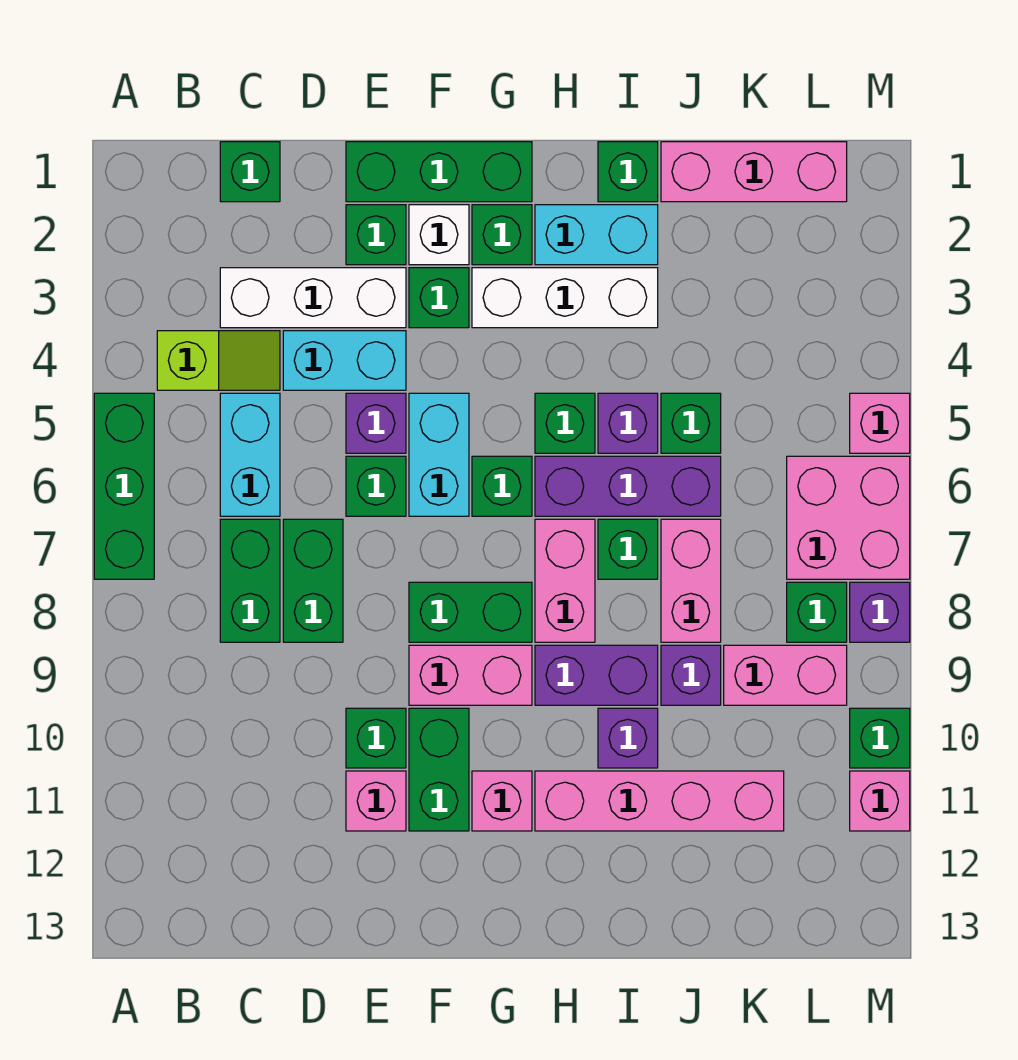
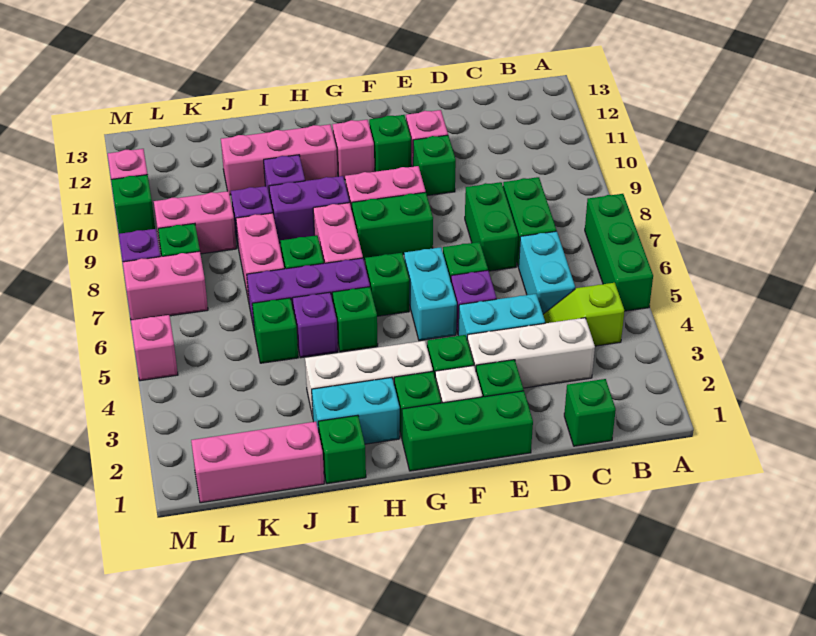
green brick F10:F11 level 1 -> green brick F11 level 1
pink brick H11:K11 level 1 -> pink brick H11:J11 level 1
pink brick L6:M7 level 1 -> pink brick L7:M7 level 1

